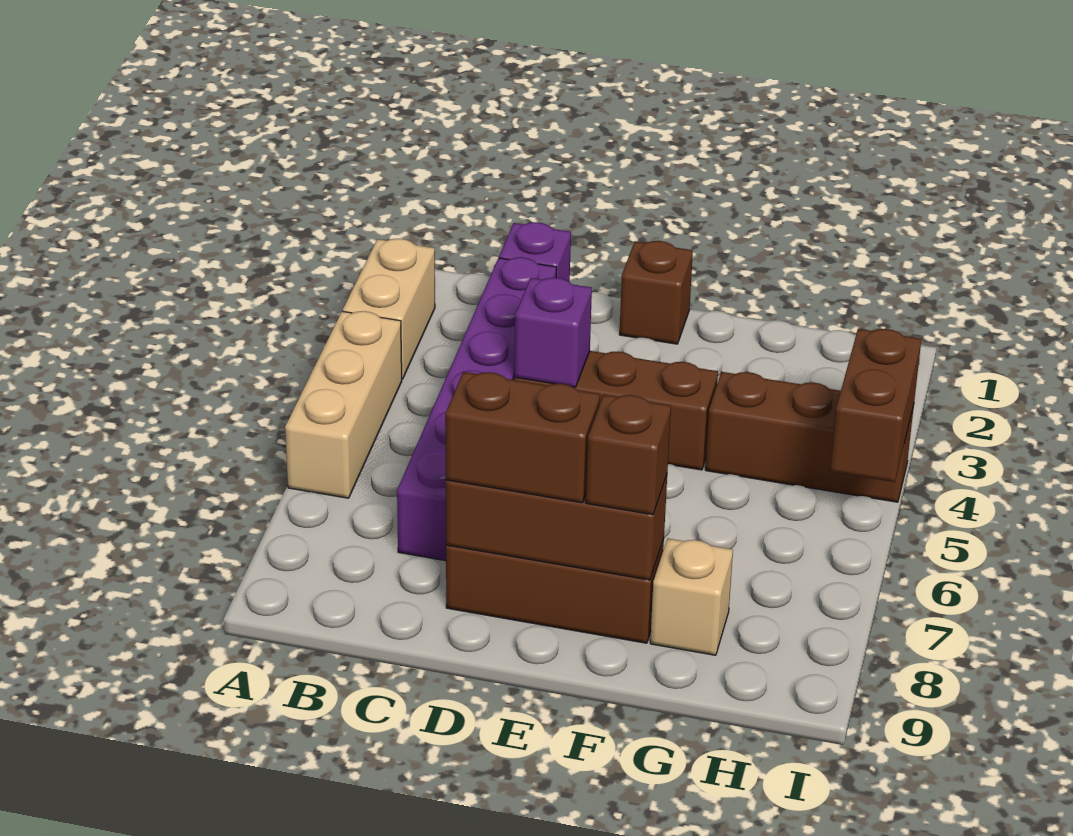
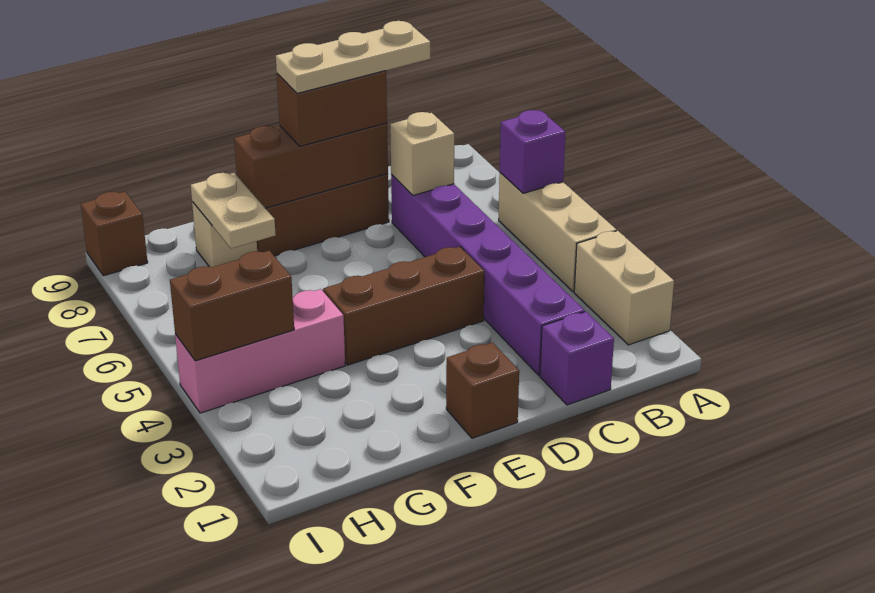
none -> tan brick C7 level 2
none -> tan plate C8:E8 level 4
purple brick D4 level 2 -> purple brick A6 level 2
brown brick F8 level 3 -> brown brick I9 level 1
brown brick G4:I4 level 1 -> pink brick G4:I4 level 1
none -> tan plate G7:G8 level 2
brown brick I4:I5 level 2 -> brown brick H4:I4 level 2

